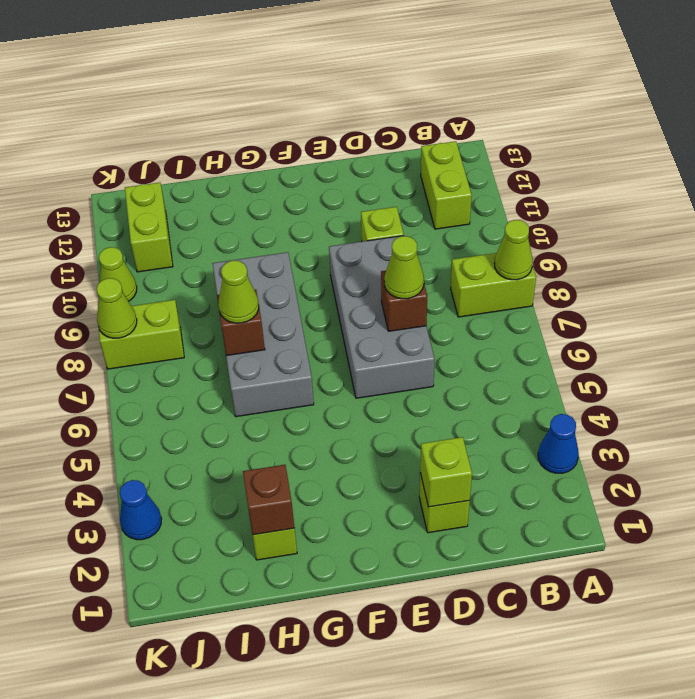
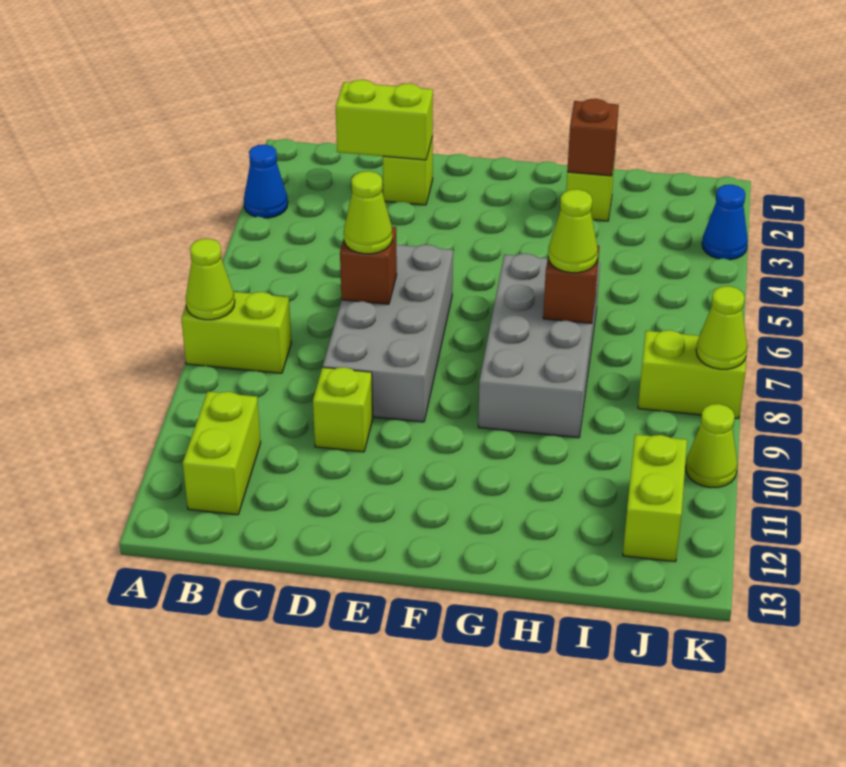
lime brick D2 level 2 -> lime brick C2:D2 level 2

